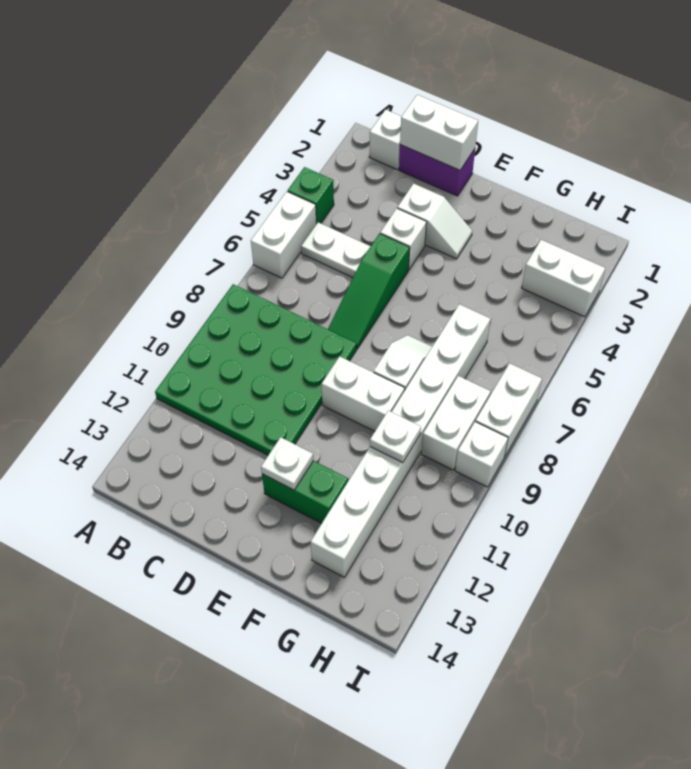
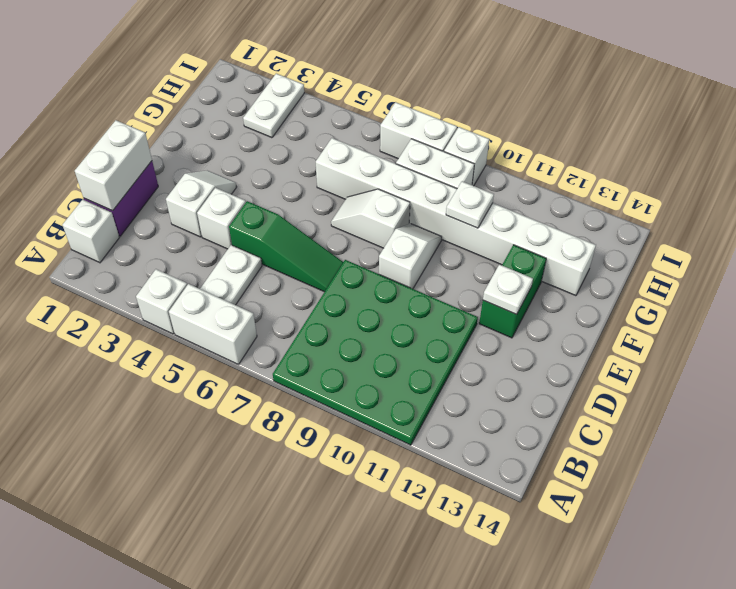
green brick A4 level 1 -> white brick A4 level 1
white brick E9:F9 level 1 -> white slope E9:F9 level 1 top E
white brick H3:I3 level 1 -> white plate H3:I3 level 1

